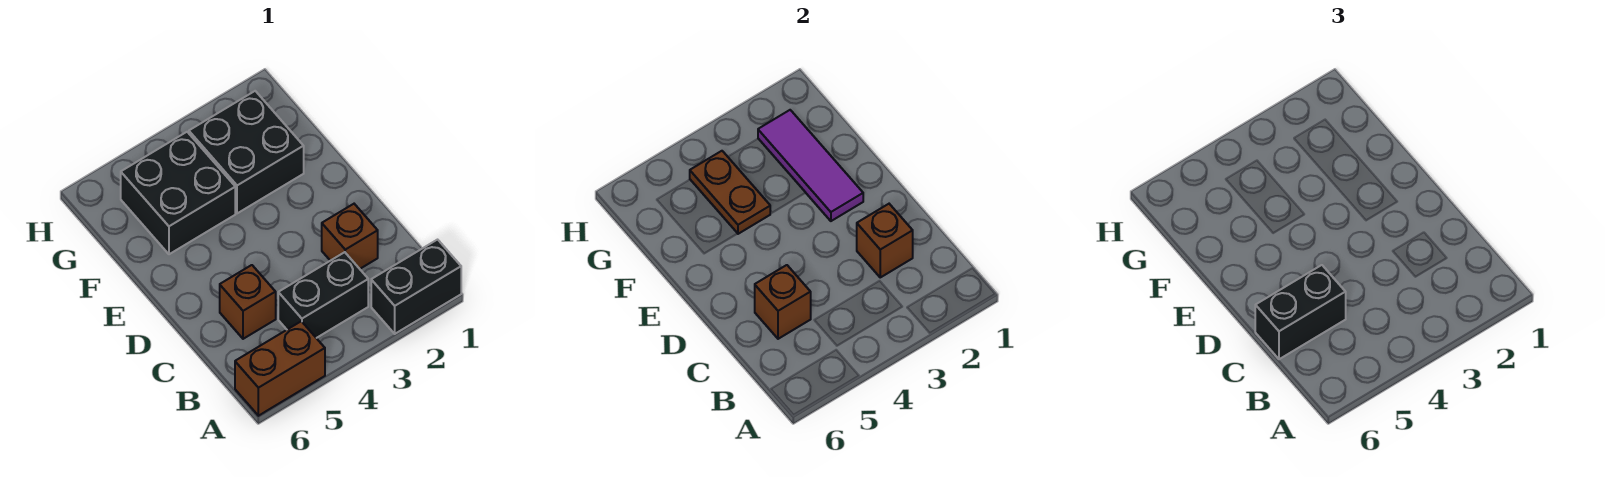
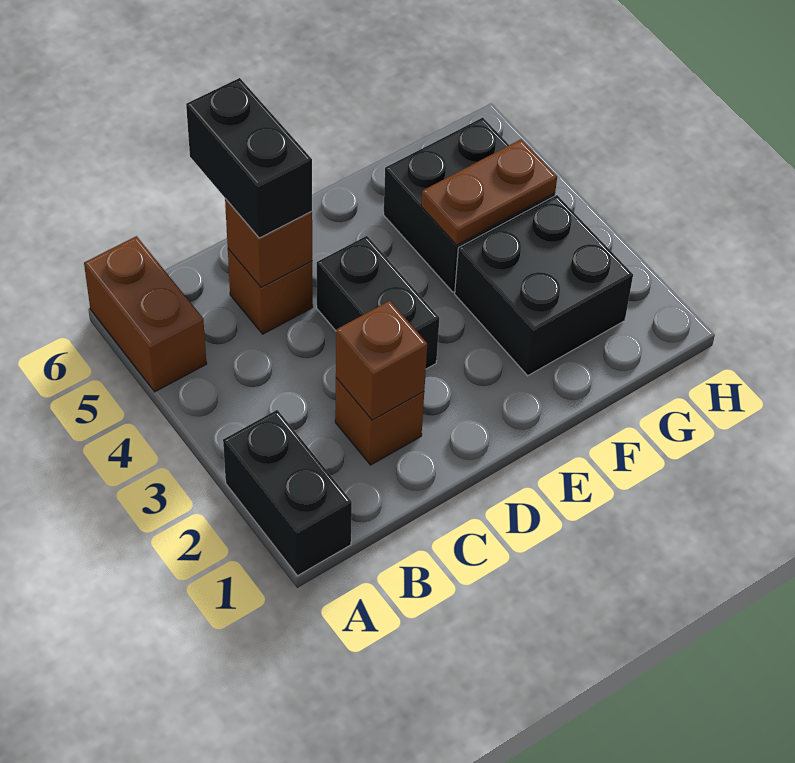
black brick B3:B4 level 1 -> black brick D3:D4 level 1
purple tile E2:G2 level 2 -> none

